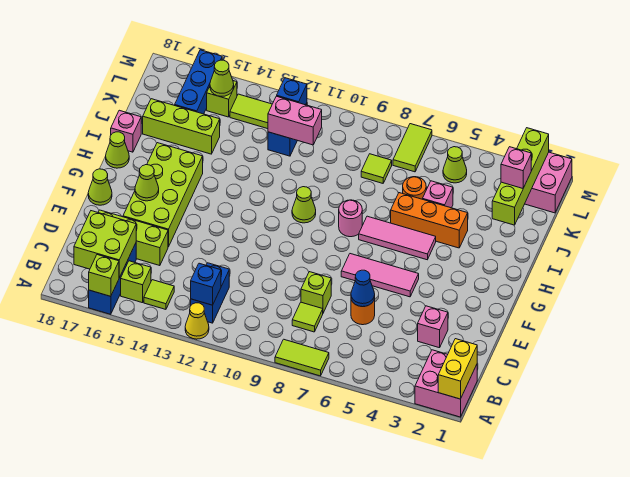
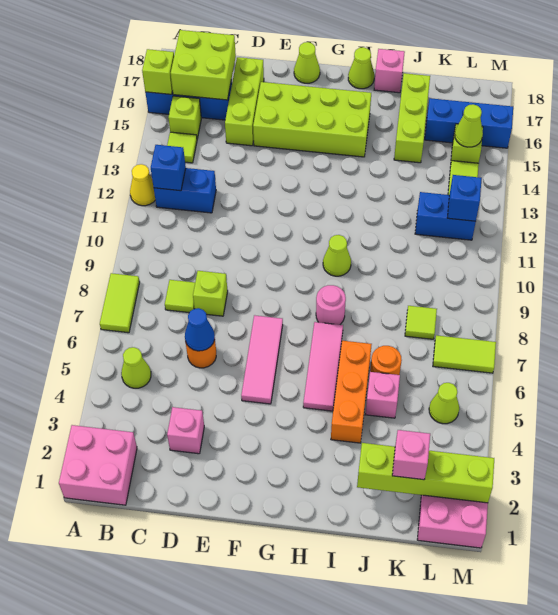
yellow brick A1:B1 level 2 -> none
lime cone F16 level 2 -> lime cone B5 level 1
pink brick K11:K12 level 2 -> none

